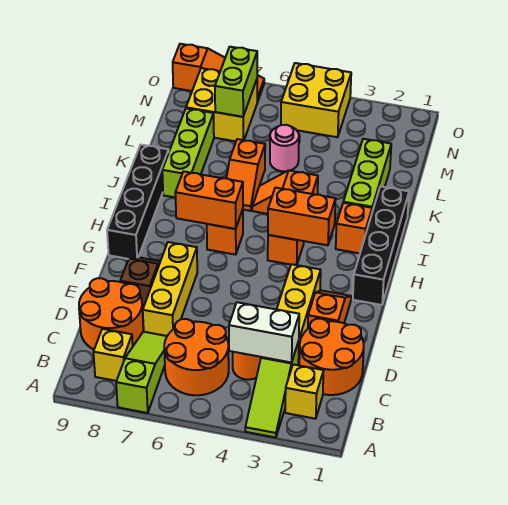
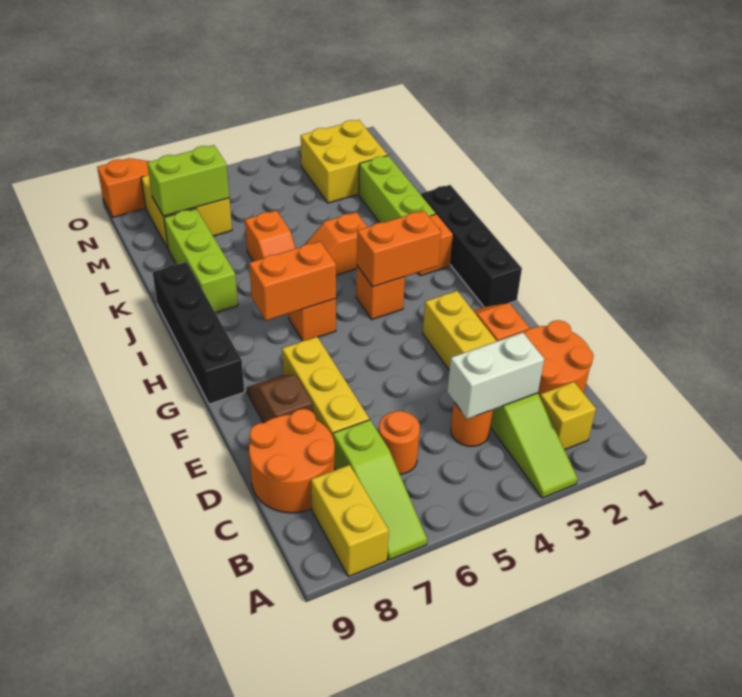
lime slope A7:C7 level 1 top A -> lime slope A7:C7 level 1 top C
orange round brick B5:C6 level 1 -> orange round brick C6 level 1
yellow brick B8 level 1 -> yellow brick A8:B8 level 1
pink round brick L5 level 1 -> none
lime brick M7:N7 level 2 -> lime brick M7:M8 level 2
yellow brick N4:O5 level 1 -> yellow brick M2:N3 level 1

